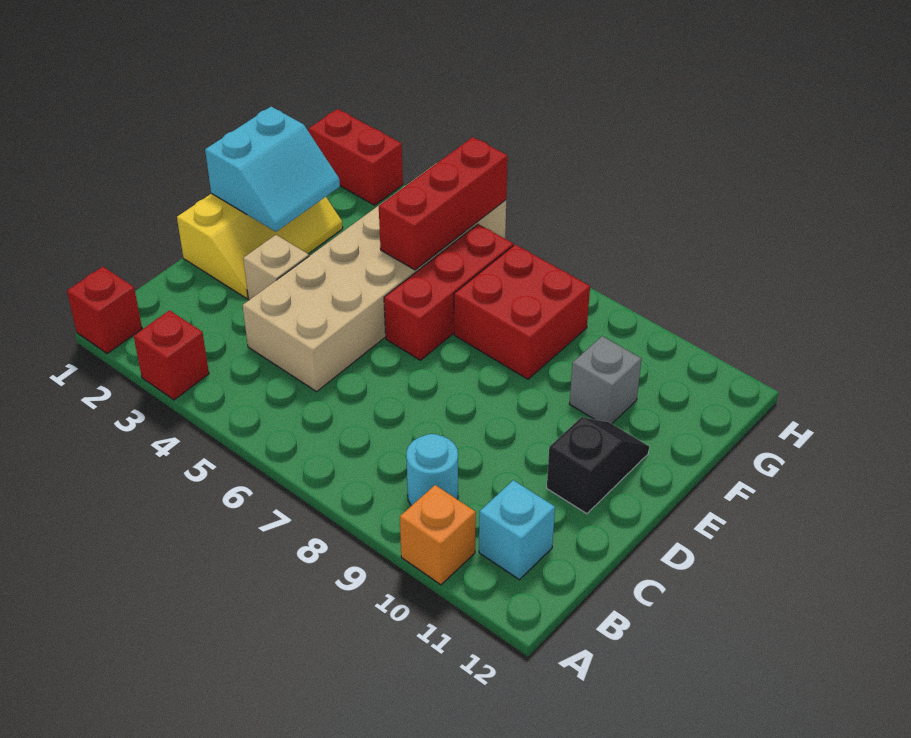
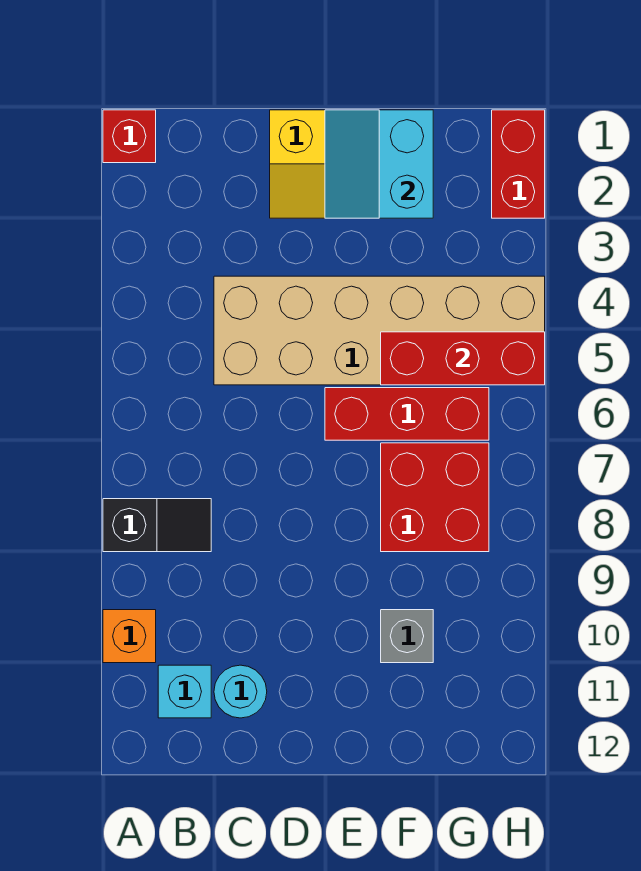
red brick A3 level 1 -> none
cyan round brick B9 level 1 -> cyan round brick C11 level 1
tan brick D3 level 1 -> none
black slope D11:E11 level 1 top D -> black slope A8:B8 level 1 top A
cyan slope E1:F2 level 2 top 1 -> cyan slope E1:F2 level 2 top F

